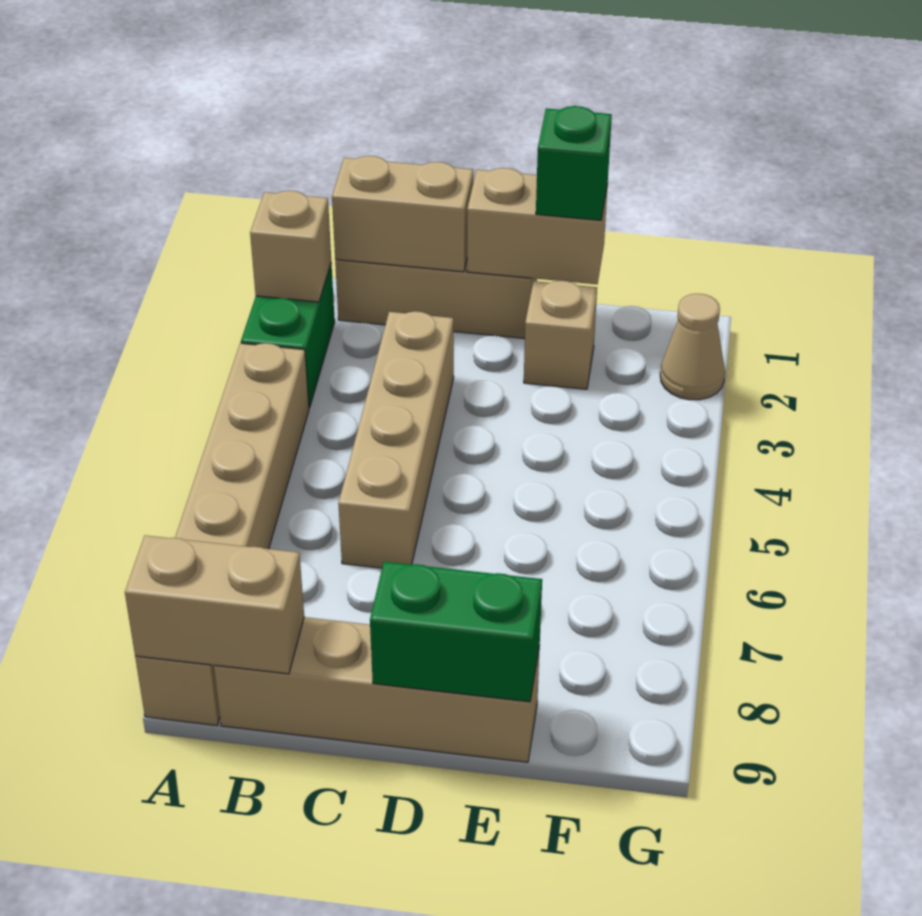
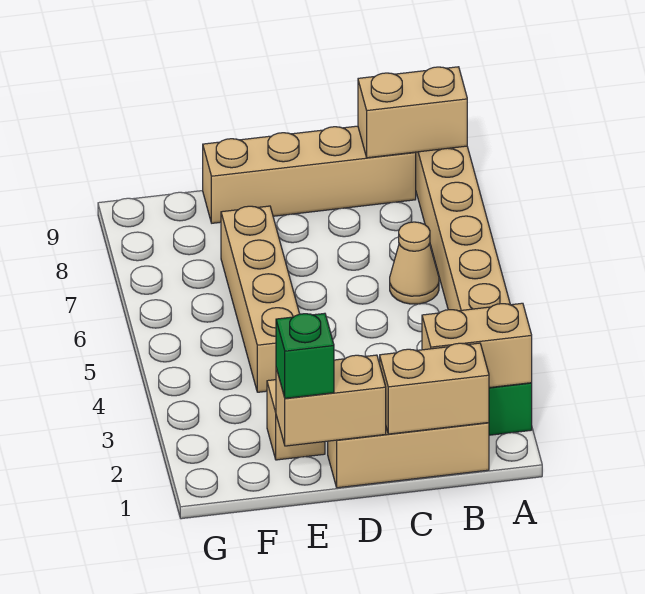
tan brick A2 level 2 -> tan brick A2:B2 level 2
tan brick C3:C6 level 1 -> tan brick E4:E7 level 1
green brick D9:E9 level 2 -> none
tan cone G2 level 1 -> tan cone B6 level 1

